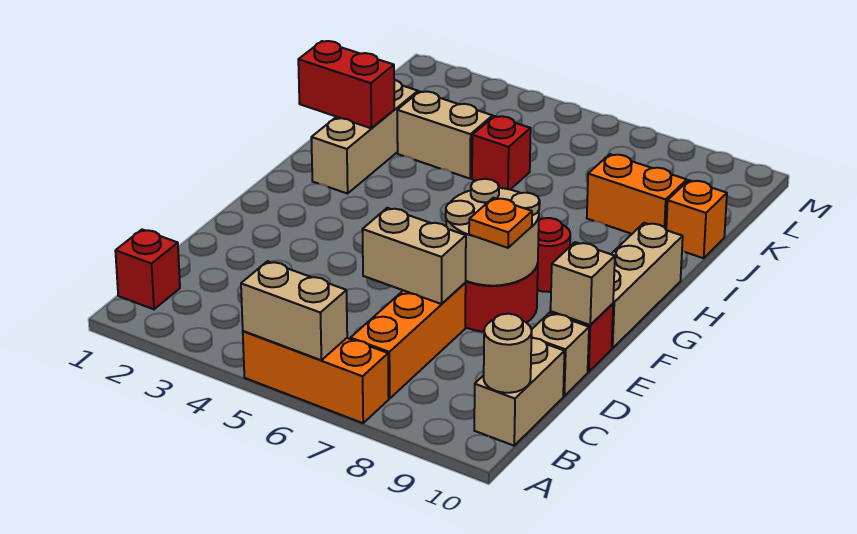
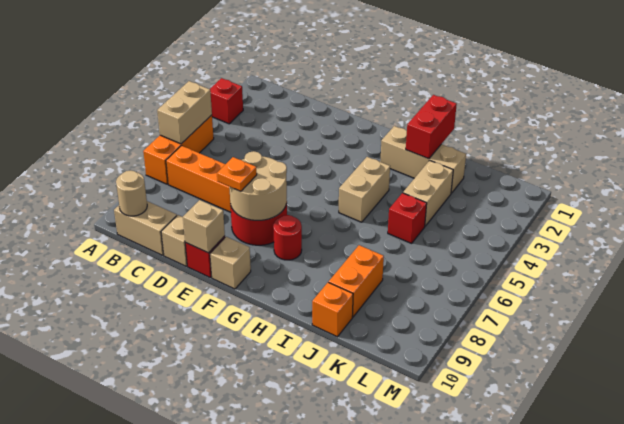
red brick B1 level 1 -> red brick A3 level 1
tan brick D6:D7 level 2 -> tan brick H4:H5 level 1
tan brick F10:H10 level 1 -> tan brick F10 level 1

